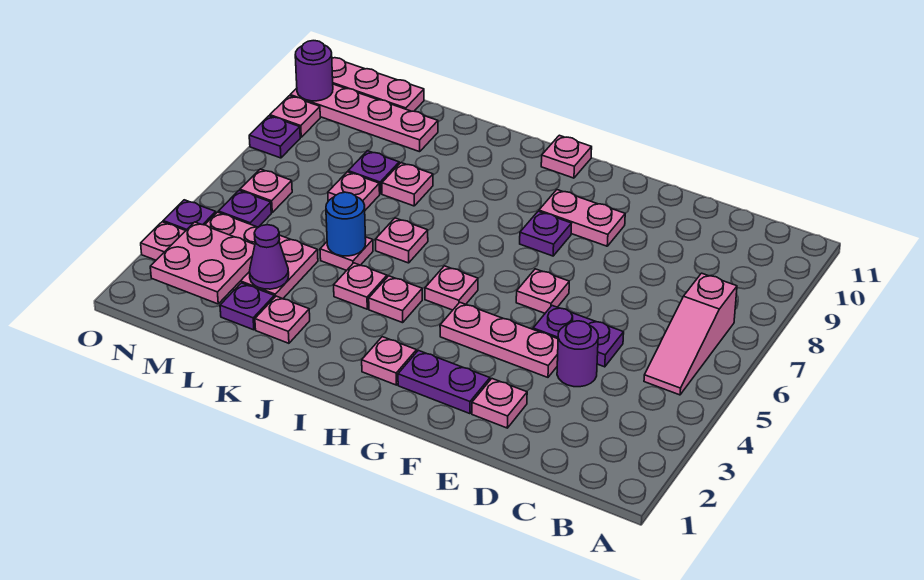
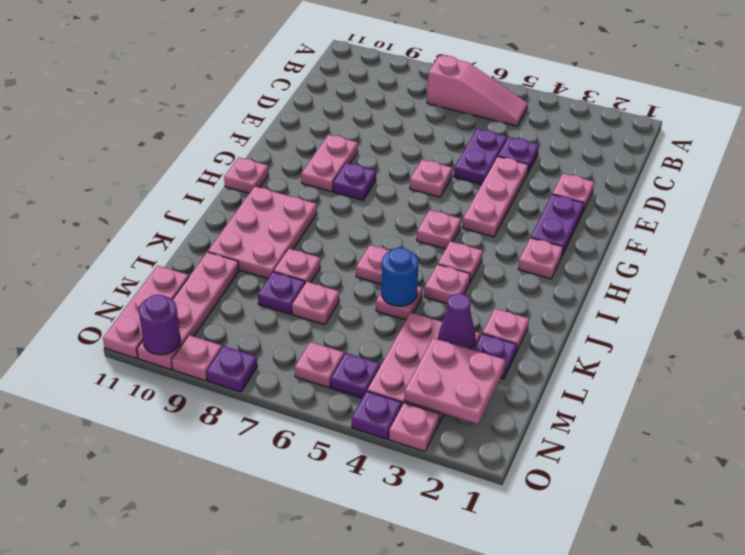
purple round brick D4 level 1 -> purple plate D4 level 1
none -> pink plate I9:K10 level 1

